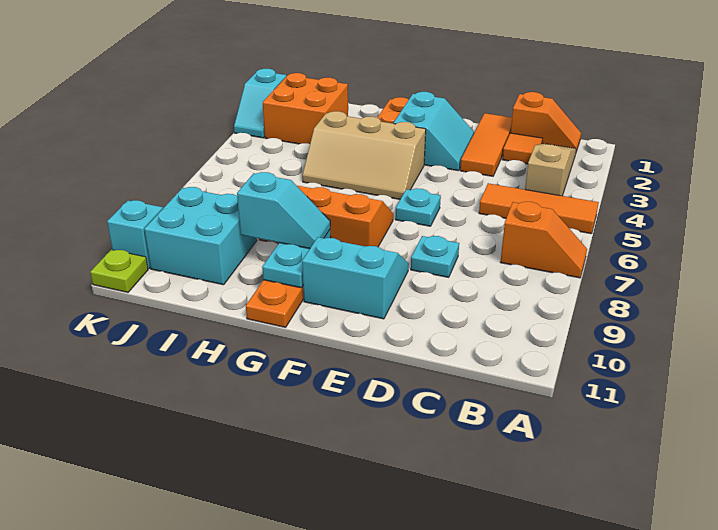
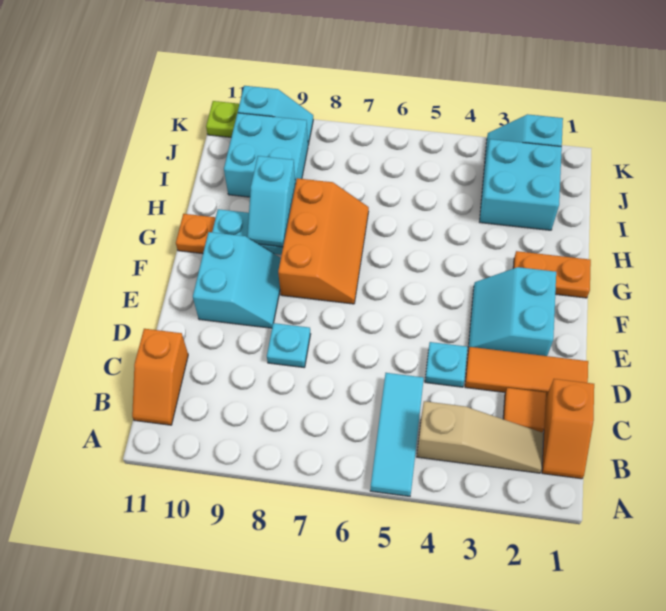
orange tile A5:C5 level 1 -> cyan tile A5:C5 level 1
orange slope A7:B7 level 1 top B -> orange slope B11:C11 level 1 top C
cyan slope E2:F3 level 1 top F -> cyan slope E2:F3 level 1 top 2
cyan plate E6 level 1 -> cyan plate D4 level 1
tan slope F4:H5 level 1 top 4 -> none
orange brick I2:J3 level 1 -> cyan brick I2:J3 level 1

